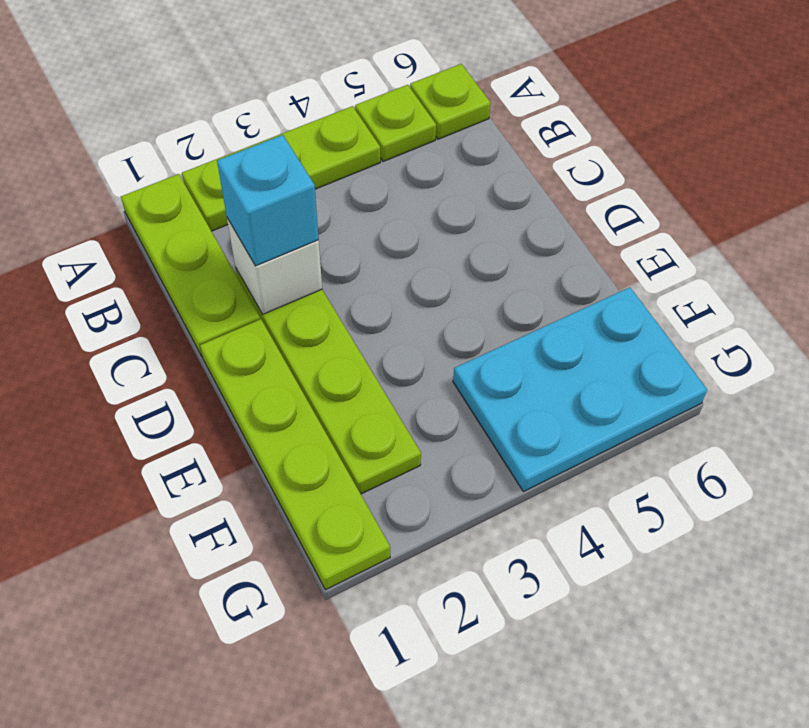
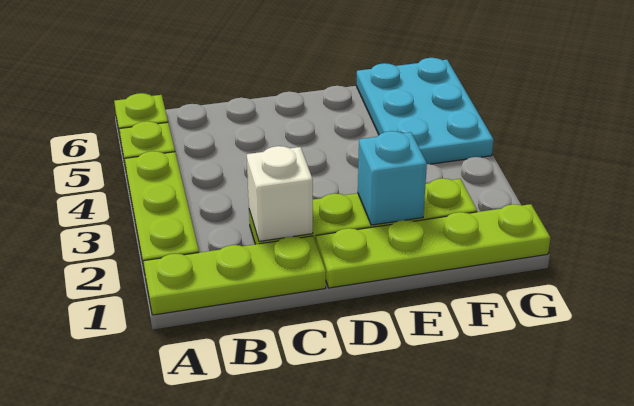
cyan brick C2 level 3 -> cyan brick E2 level 2

